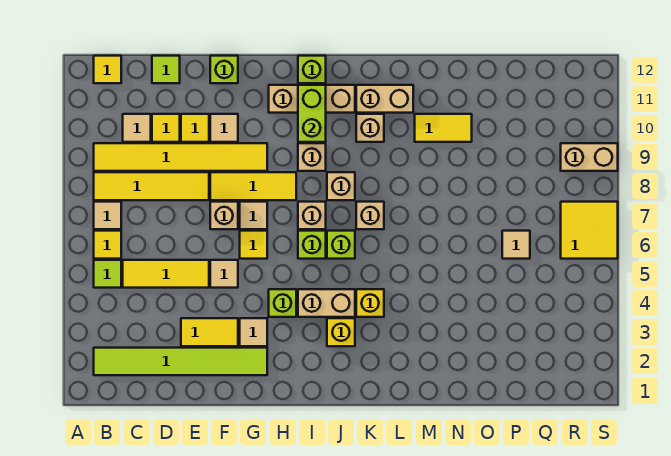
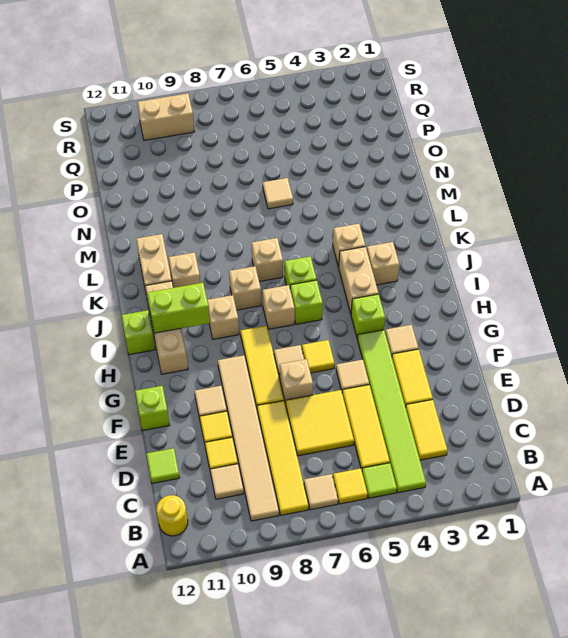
lime tile B2:G2 level 1 -> lime tile B4:G4 level 1
yellow tile B9:G9 level 1 -> tan tile B9:G9 level 1
yellow tile B12 level 1 -> yellow round brick B12 level 1
yellow brick J3 level 1 -> tan brick J3 level 1
yellow brick K4 level 1 -> tan brick K4 level 1
yellow tile M10:N10 level 1 -> yellow tile C3:D3 level 1
tan tile P6 level 1 -> tan tile N6 level 1
yellow tile R6:S7 level 1 -> yellow tile D6:E7 level 1
tan brick R9:S9 level 1 -> tan brick R9:R10 level 1

